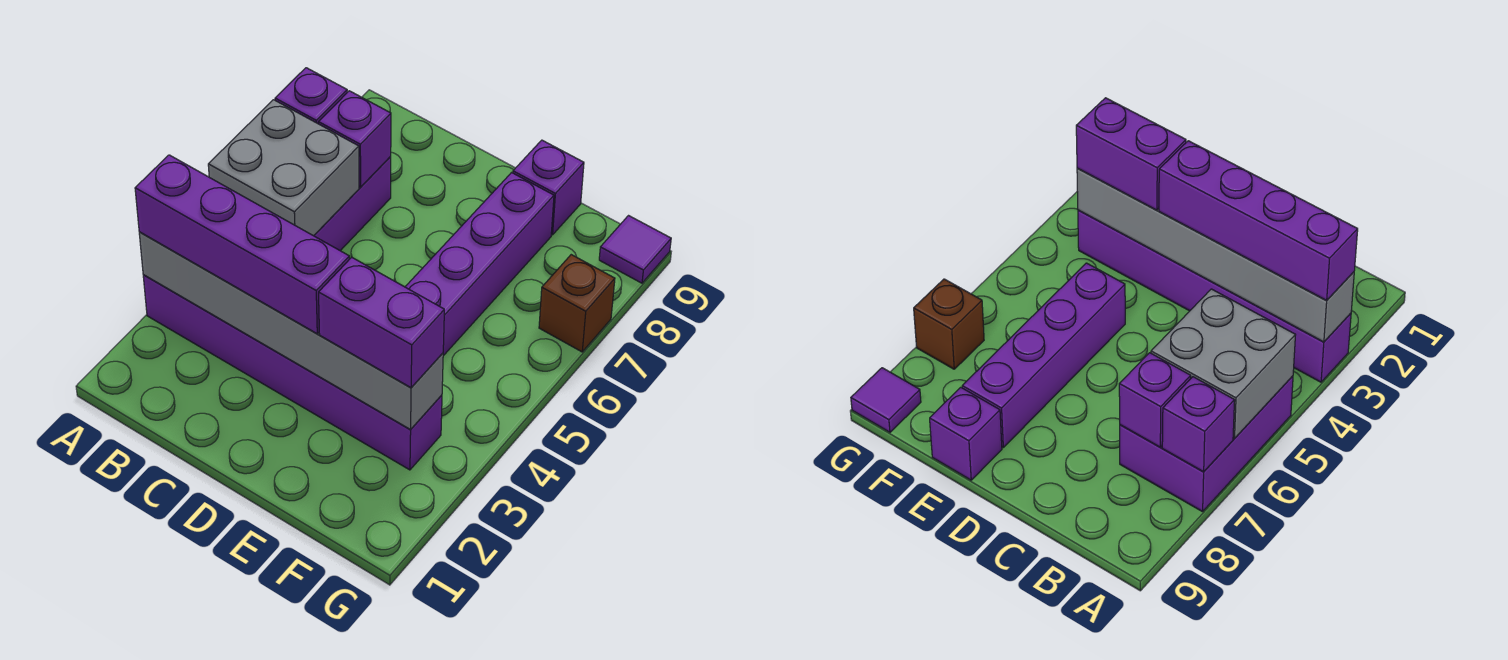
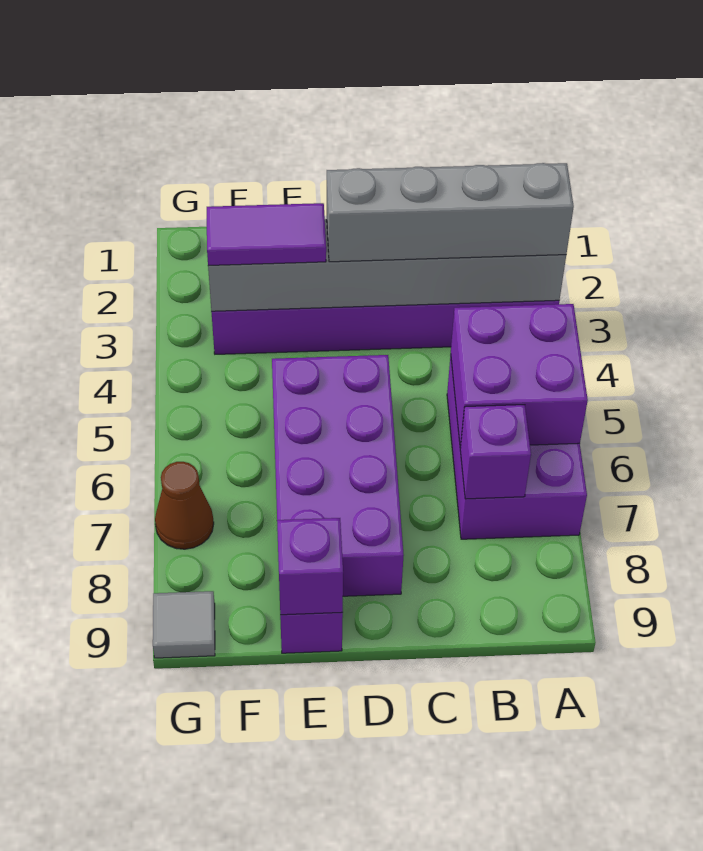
purple brick A3:D3 level 3 -> grey brick A3:D3 level 3
grey brick A5:B6 level 2 -> purple brick A5:B6 level 2
purple brick A7 level 2 -> purple brick E9 level 2
purple brick E3:F3 level 3 -> purple tile E3:F3 level 3
purple brick E5:E8 level 1 -> purple brick D5:E8 level 1
brown brick G7 level 1 -> brown cone G7 level 1
purple tile G9 level 1 -> grey tile G9 level 1

